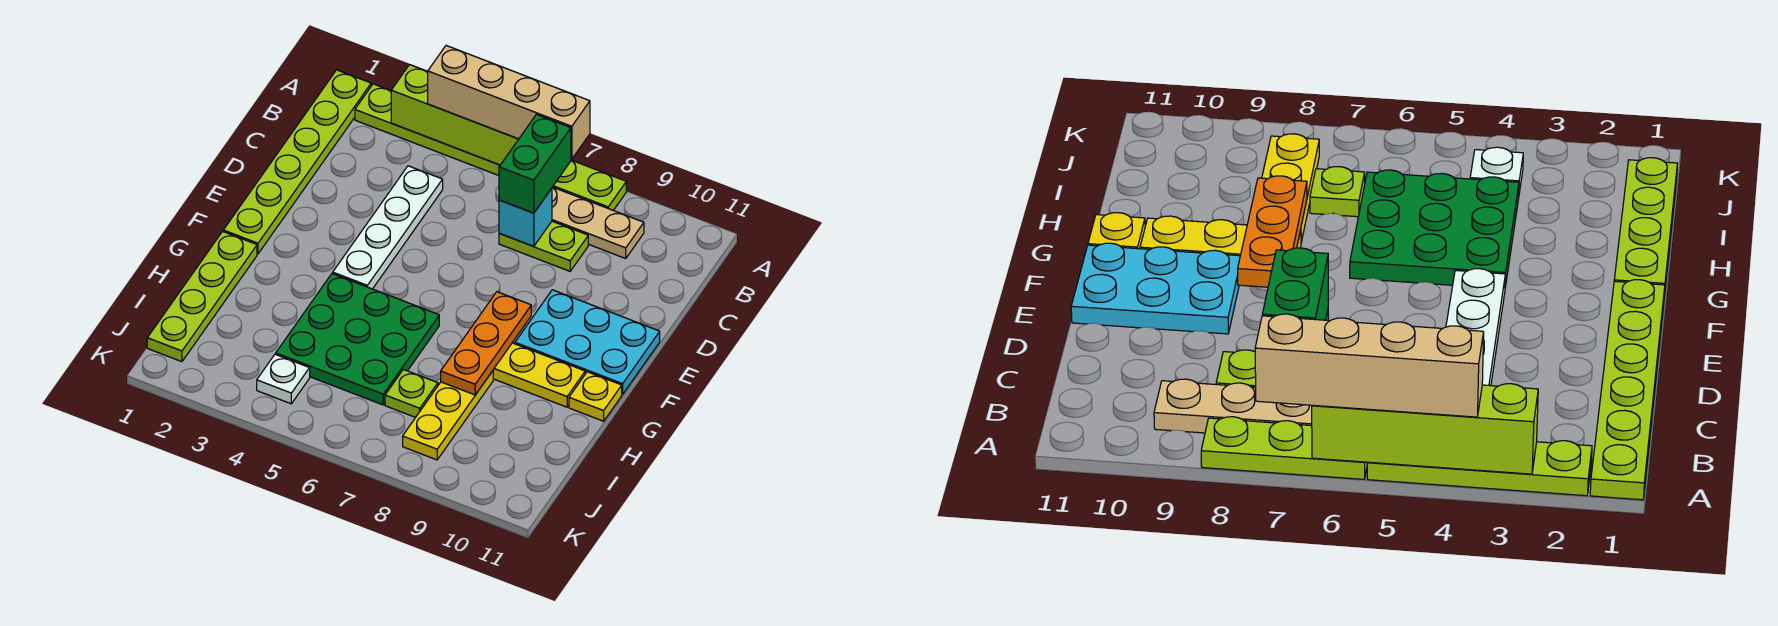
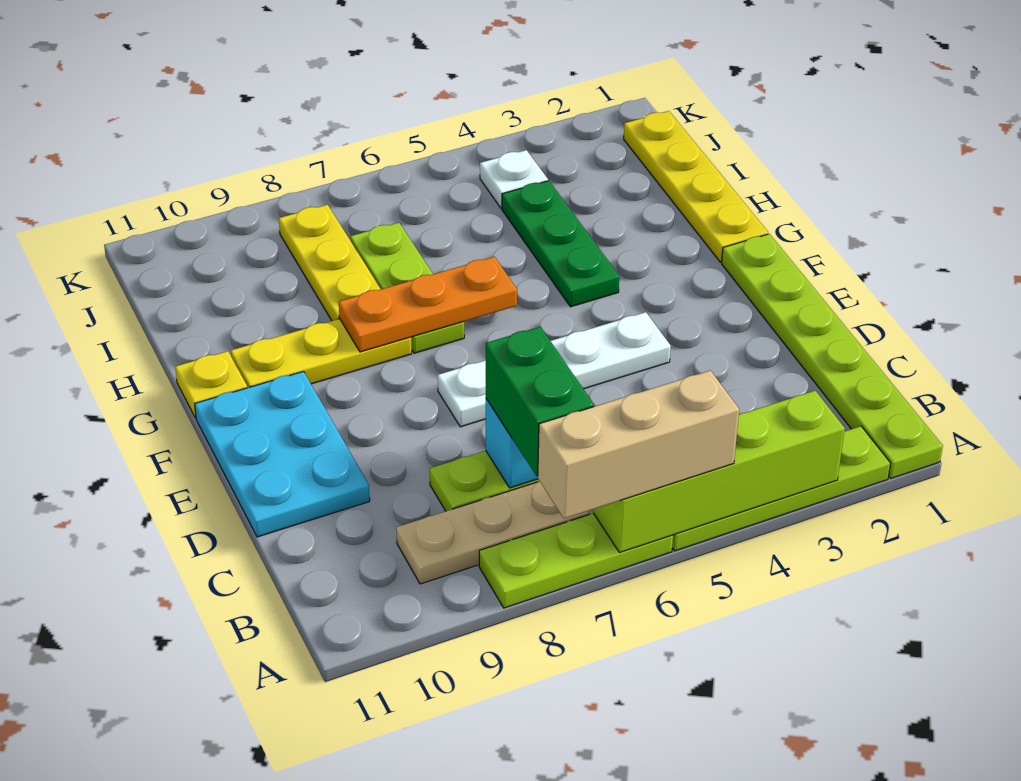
tan brick A4:A7 level 3 -> tan brick A5:A7 level 3
white plate C4:F4 level 1 -> white plate E4:E7 level 1
cyan plate E9:F11 level 1 -> cyan plate D10:F11 level 1
orange plate F8:H8 level 2 -> orange plate G6:G8 level 2
lime plate G1:J1 level 1 -> yellow plate G1:J1 level 1
green plate G4:I6 level 1 -> green plate G4:I4 level 1
lime plate I7 level 1 -> lime plate G7:I7 level 1

